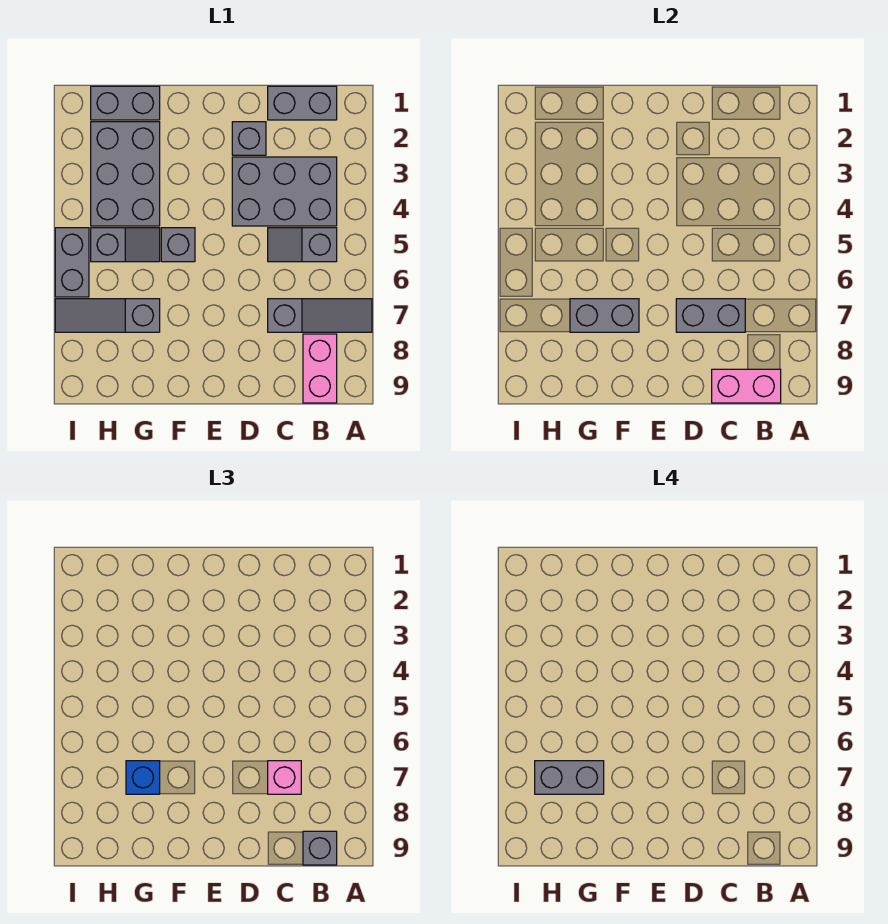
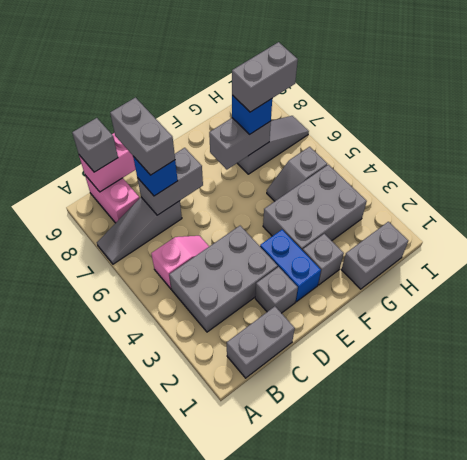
grey slope B5:C5 level 1 top B -> pink slope B5:C5 level 1 top B
pink brick C7 level 3 -> blue brick C7 level 3
none -> blue brick E2:E3 level 1
grey brick F5 level 1 -> grey brick F2 level 1
grey brick G2:H4 level 1 -> grey brick F3:H4 level 1
grey brick I5:I6 level 1 -> grey brick C7:C8 level 4

